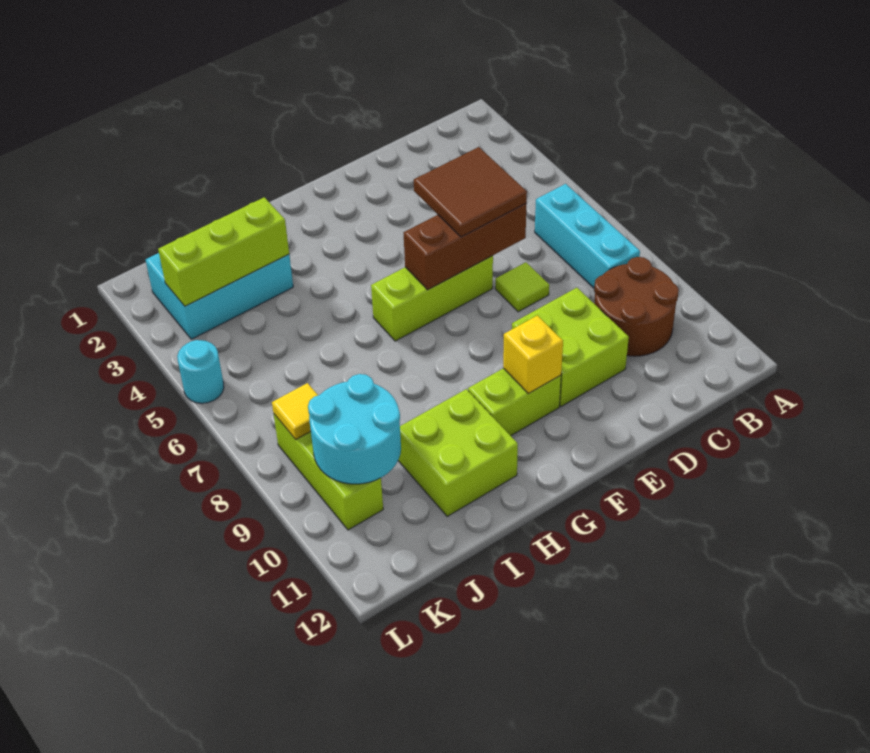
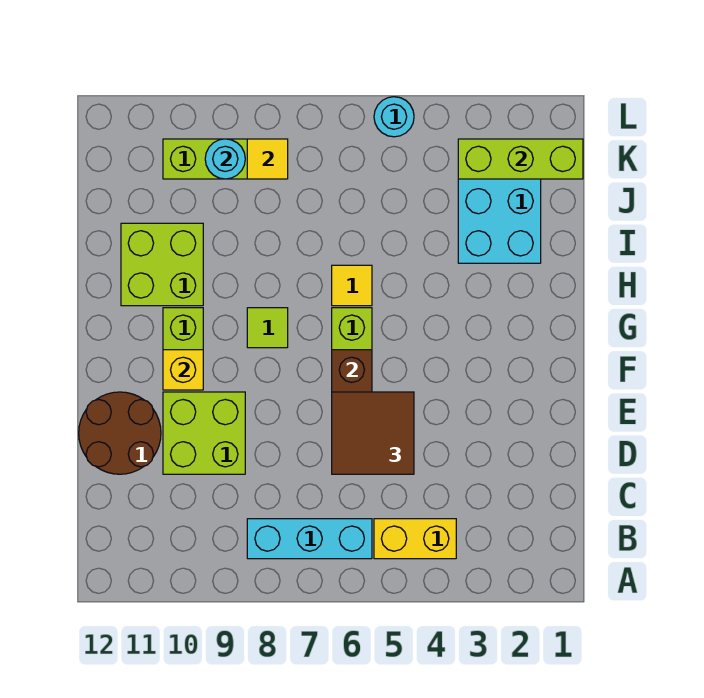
none -> yellow brick B4:B5 level 1
brown round brick B9:C10 level 1 -> brown round brick D11:E12 level 1
lime tile D7 level 1 -> lime tile G8 level 1
none -> yellow tile H6 level 1
lime brick I3:K3 level 2 -> lime brick K1:K3 level 2
cyan round brick J9:K10 level 2 -> cyan round brick K9 level 2

